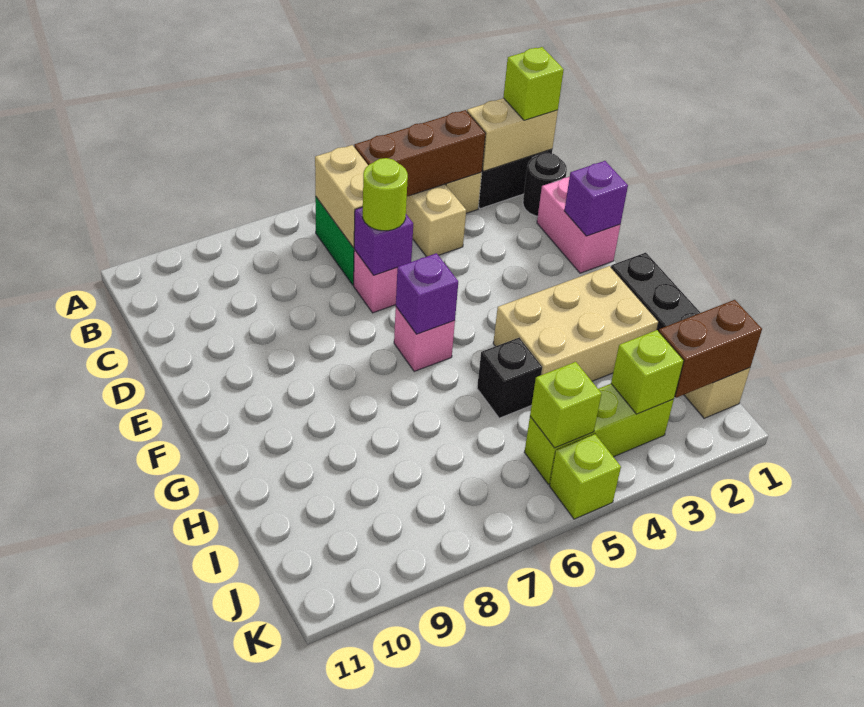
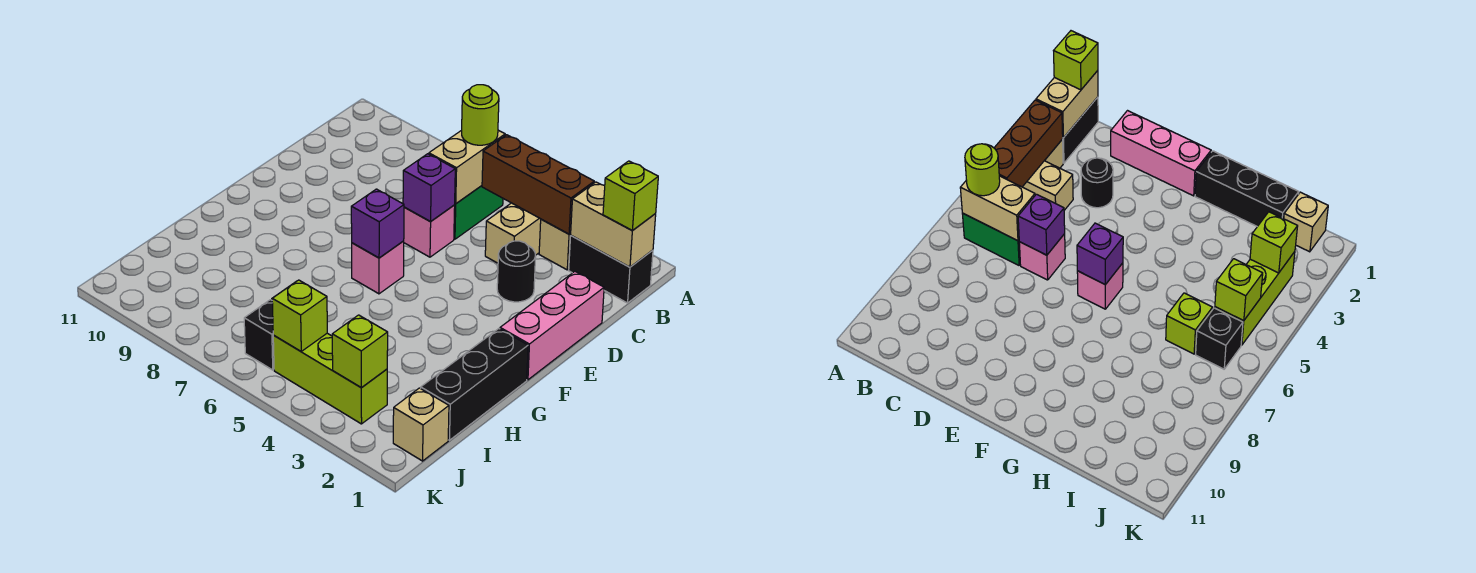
black round brick C1 level 1 -> black round brick D3 level 1
pink brick D1:E1 level 1 -> pink brick D1:F1 level 1
lime round brick D6 level 3 -> lime round brick B6 level 3
purple brick E1 level 2 -> none
tan brick G2:H4 level 1 -> none
black brick H5 level 1 -> black brick J6 level 1
brown brick J1:J2 level 2 -> none
lime brick K5 level 1 -> lime brick I6 level 1

